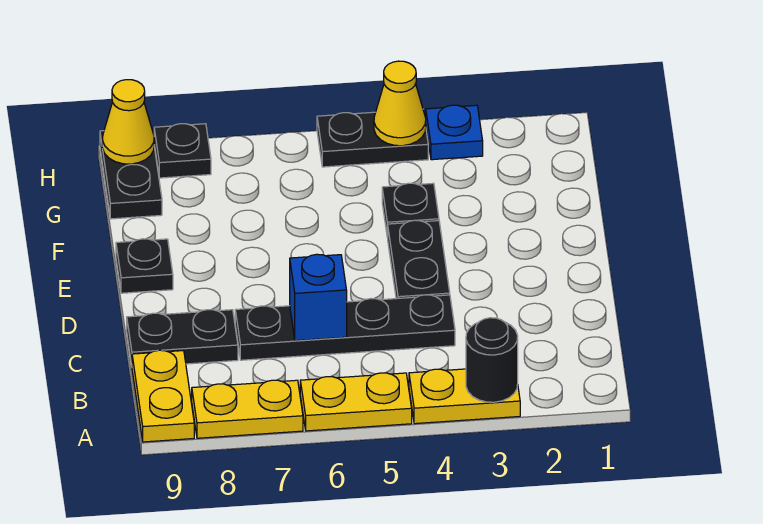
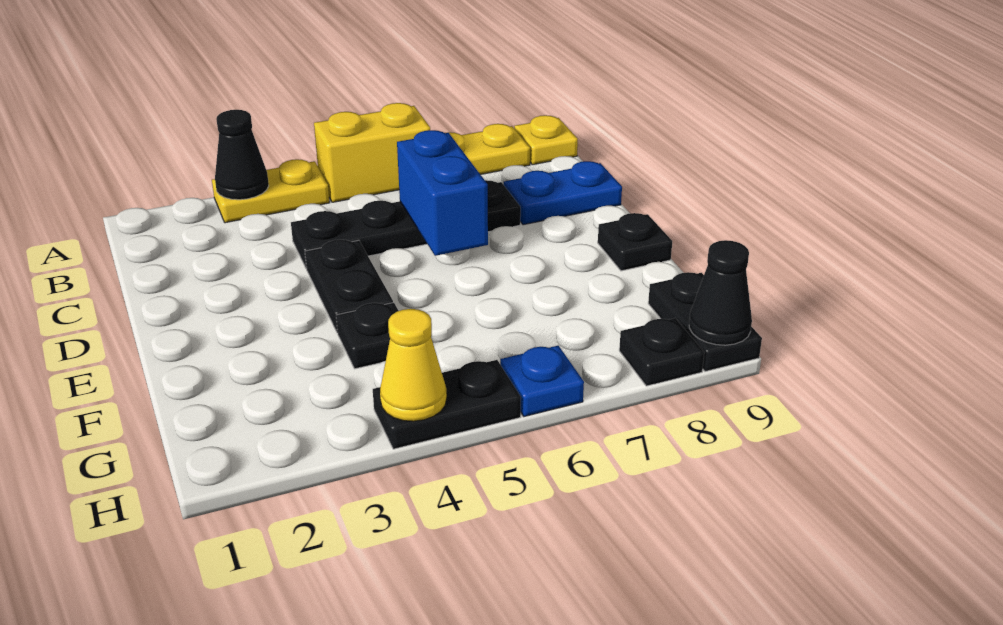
black round brick A3 level 2 -> black cone A3 level 2
yellow plate A5:A6 level 1 -> yellow brick A5:A6 level 1
yellow plate A9:B9 level 1 -> yellow plate A9 level 1
blue brick C6 level 2 -> blue brick C6:D6 level 2
black plate C8:C9 level 1 -> blue plate C8:C9 level 1
blue plate H3 level 1 -> blue plate H6 level 1
yellow cone H9 level 2 -> black cone H9 level 2

